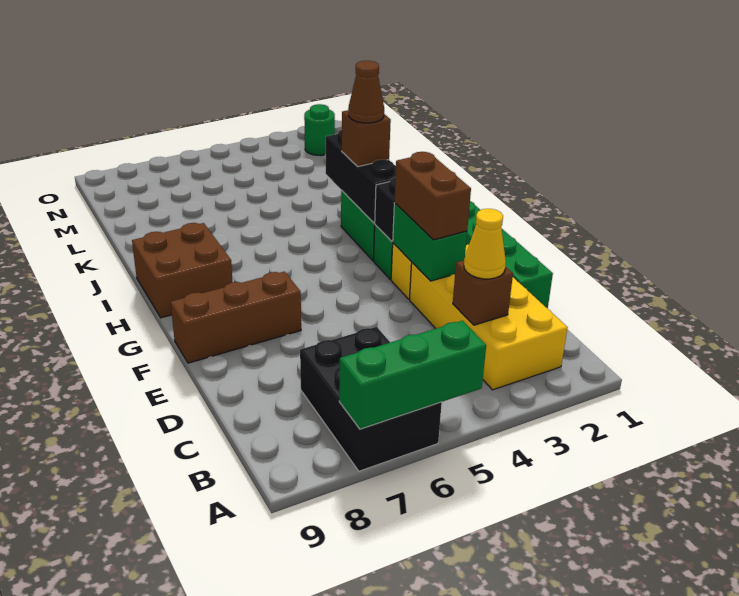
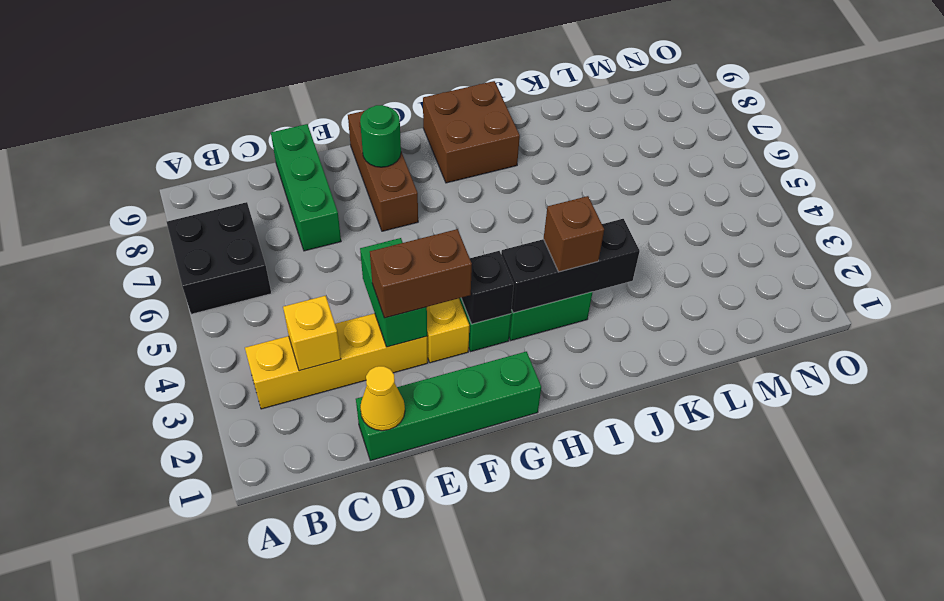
green brick A5:A7 level 2 -> green brick D7:D9 level 1
black brick A6:C7 level 1 -> black brick A6:B7 level 1
yellow brick B2:E3 level 1 -> yellow brick B3:E3 level 1
brown brick C3 level 2 -> yellow brick C3 level 2
yellow cone C3 level 3 -> yellow cone D1 level 2
green brick E3:F3 level 2 -> green brick E3:E4 level 2
brown cone I3 level 4 -> none
green round brick N2 level 1 -> green round brick F8 level 2

